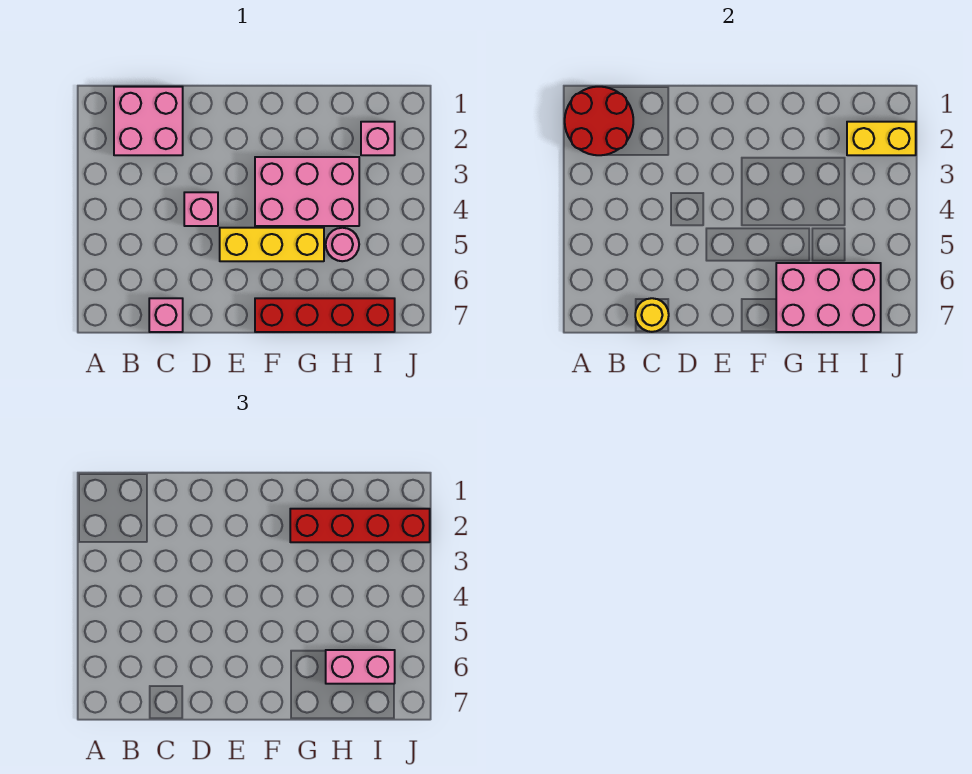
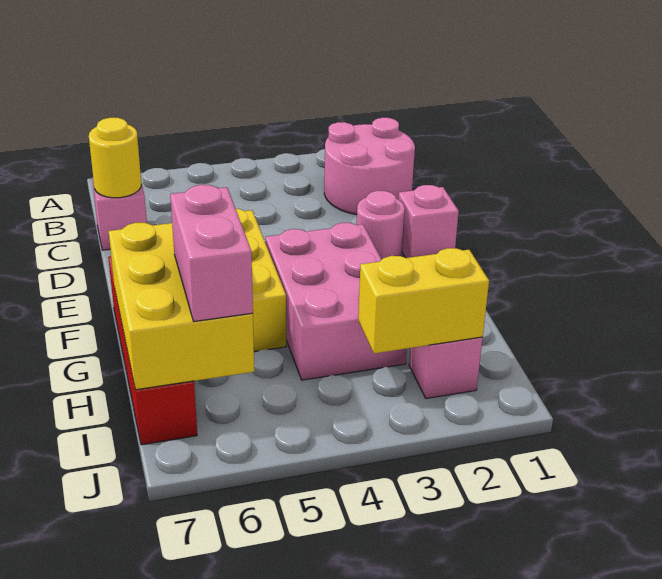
red round brick A1:B2 level 2 -> none
pink brick B1:C2 level 1 -> pink round brick B1:C2 level 1
pink brick D4 level 1 -> pink brick E1 level 1
red brick G2:J2 level 3 -> none
pink brick G6:I7 level 2 -> yellow brick G6:I7 level 2
pink round brick H5 level 1 -> pink round brick E2 level 1
yellow brick I2:J2 level 2 -> yellow brick I2:I3 level 2

